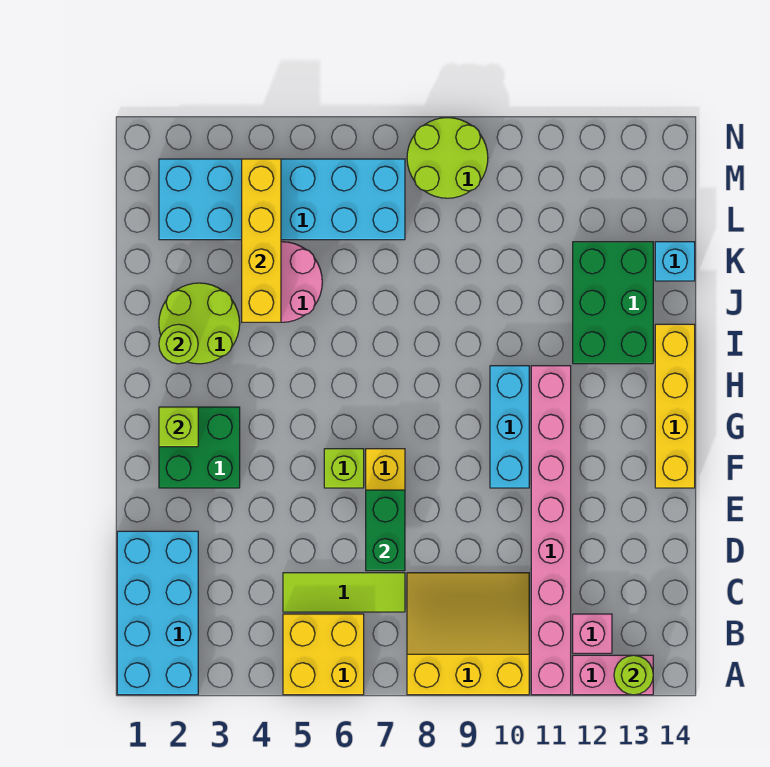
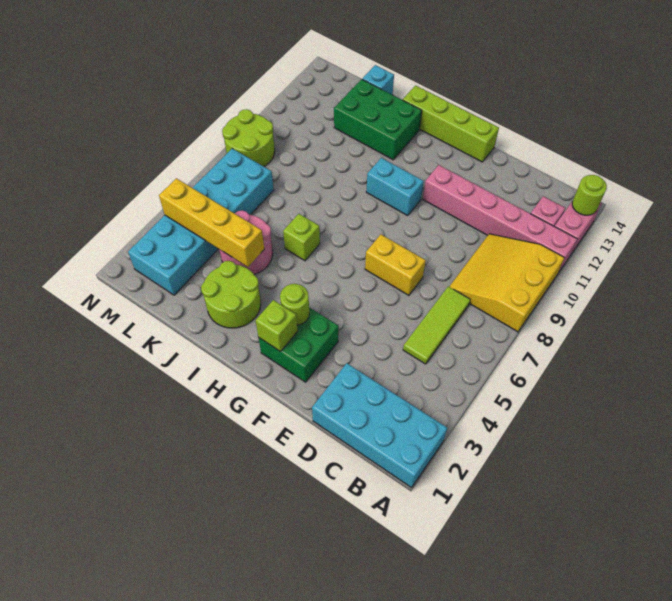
yellow brick A5:B6 level 1 -> none
pink brick A11:H11 level 1 -> pink brick A11:F11 level 1
green brick D7:E7 level 2 -> none
lime brick F6 level 1 -> lime brick I6 level 1
cyan brick F10:H10 level 1 -> cyan brick G10:H10 level 1
yellow brick F14:I14 level 1 -> lime brick F14:I14 level 1
lime round brick I2 level 2 -> lime round brick G3 level 2

